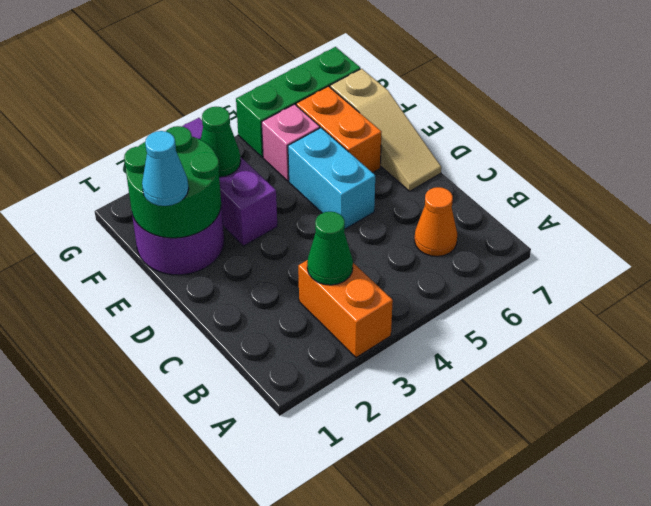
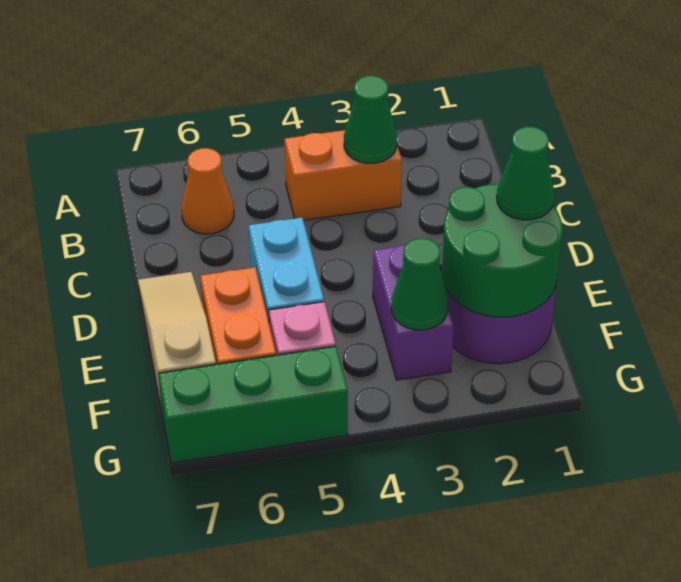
orange brick A3:B3 level 1 -> orange brick B3:B4 level 1
cyan cone E1 level 3 -> green cone E1 level 3
purple brick E3:G3 level 1 -> purple brick E3:F3 level 1

